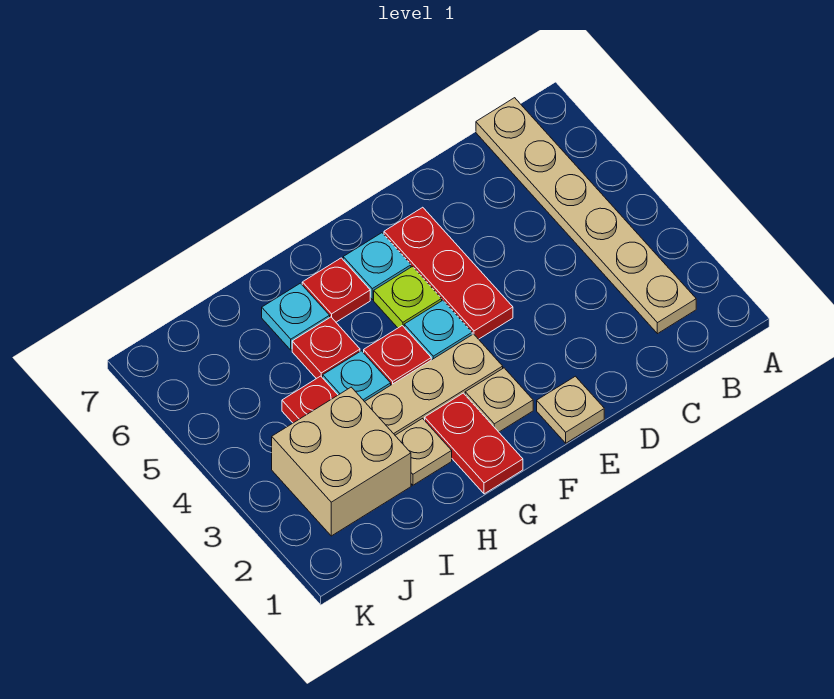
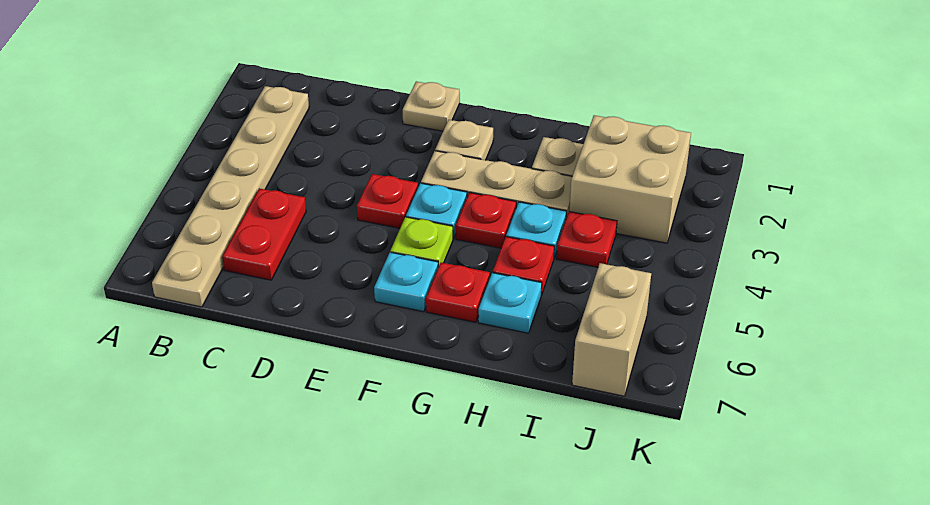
red plate E4:E6 level 1 -> red plate E4 level 1
red plate G1:G2 level 1 -> red plate C5:C6 level 1
none -> tan brick J6:J7 level 1

